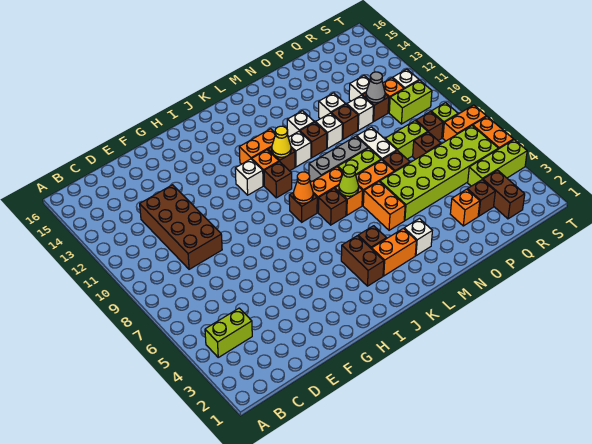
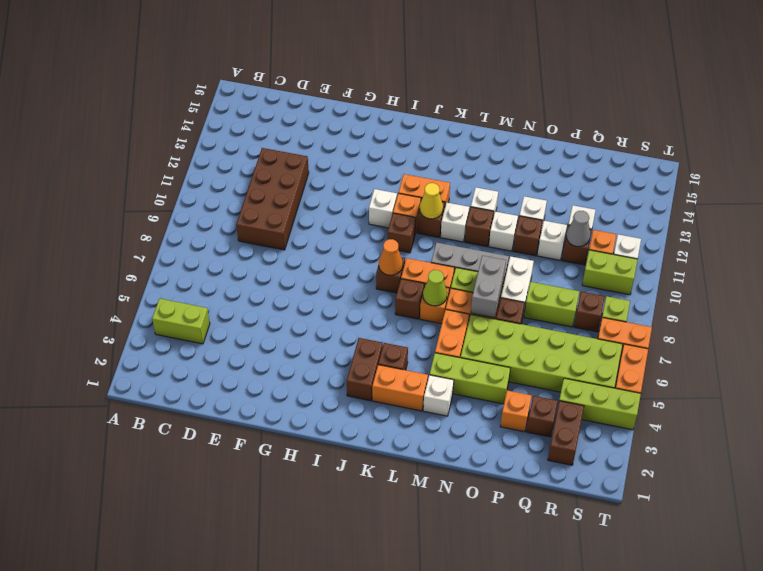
none -> lime brick M4:O4 level 1
none -> grey brick N7:N8 level 2
brown brick Q7 level 1 -> none

